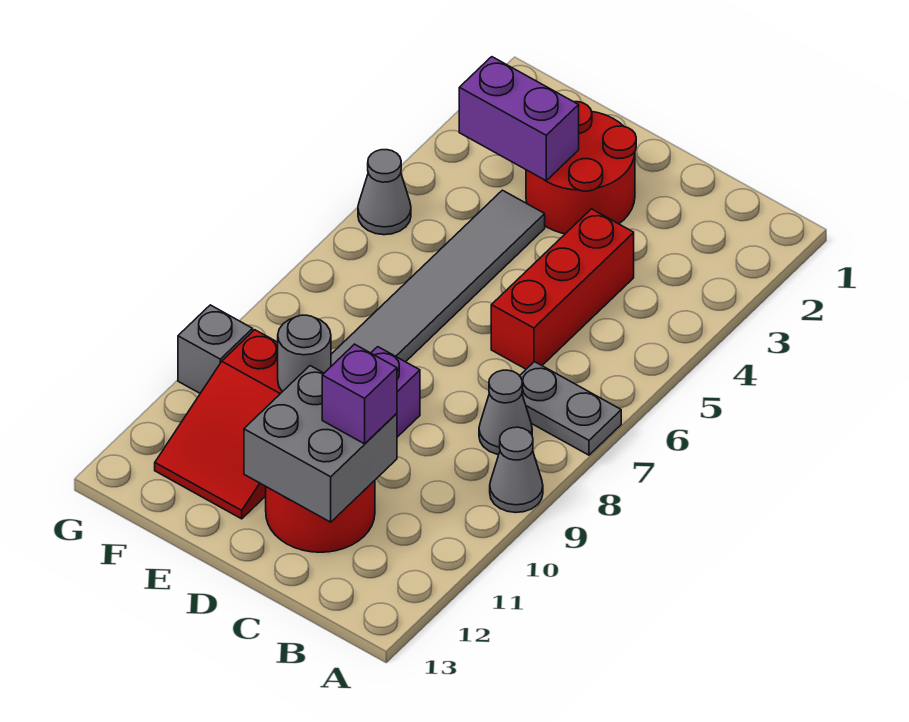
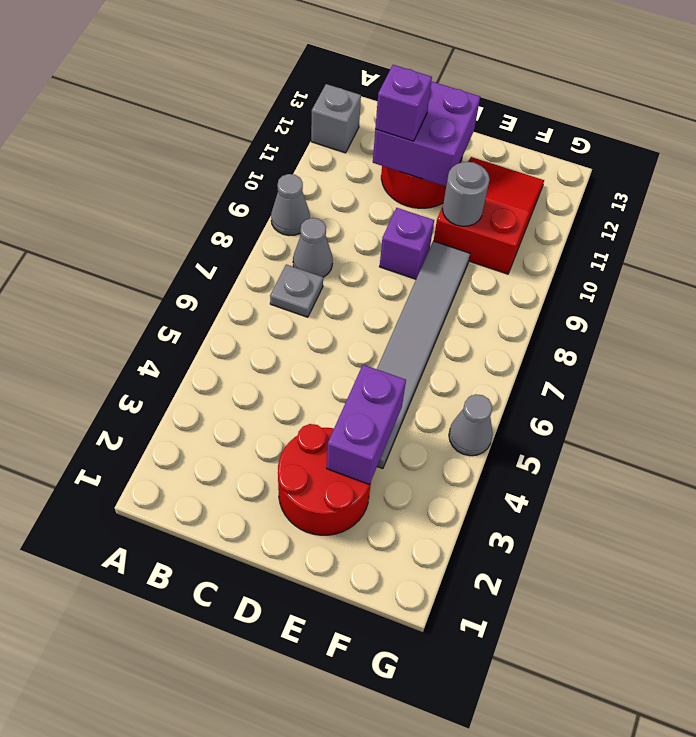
grey plate A7:B7 level 1 -> grey plate B7 level 1
red brick C4:C6 level 1 -> none
grey brick C11:D12 level 2 -> purple brick C11:D12 level 2
purple brick E3:F3 level 2 -> purple brick E3:E4 level 2
grey brick G10 level 1 -> grey brick A12 level 1

